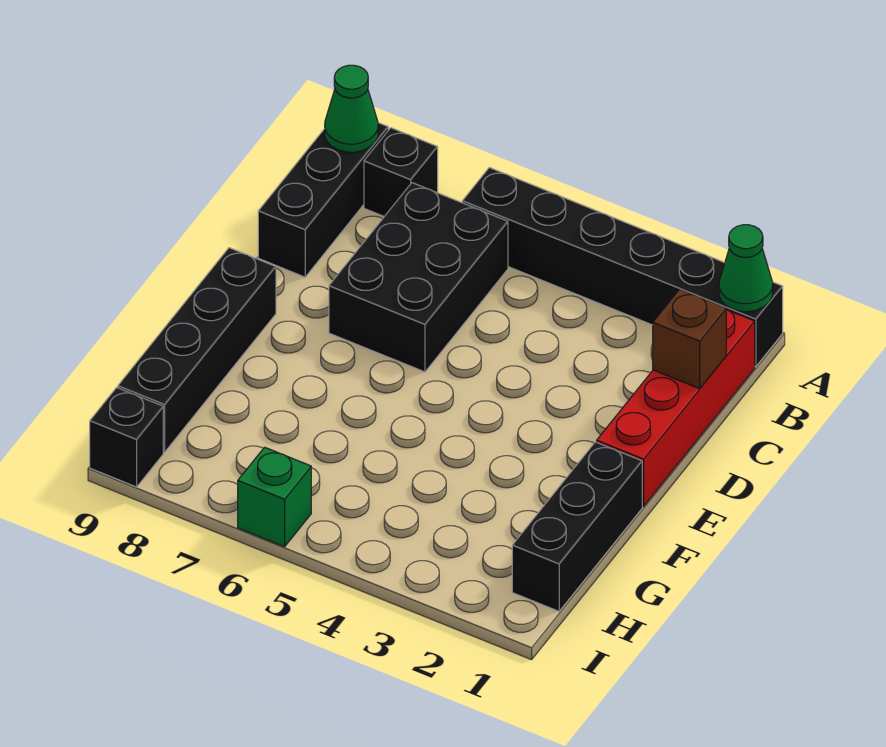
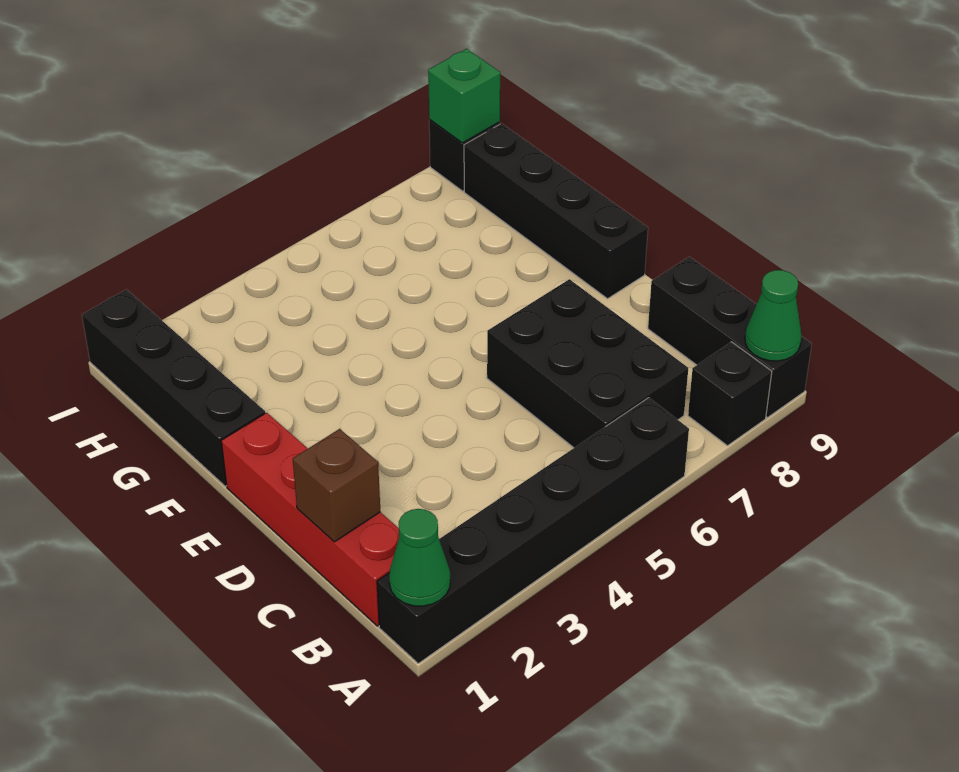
black brick F1:H1 level 1 -> black brick F1:I1 level 1
green brick I6 level 1 -> green brick I9 level 2

